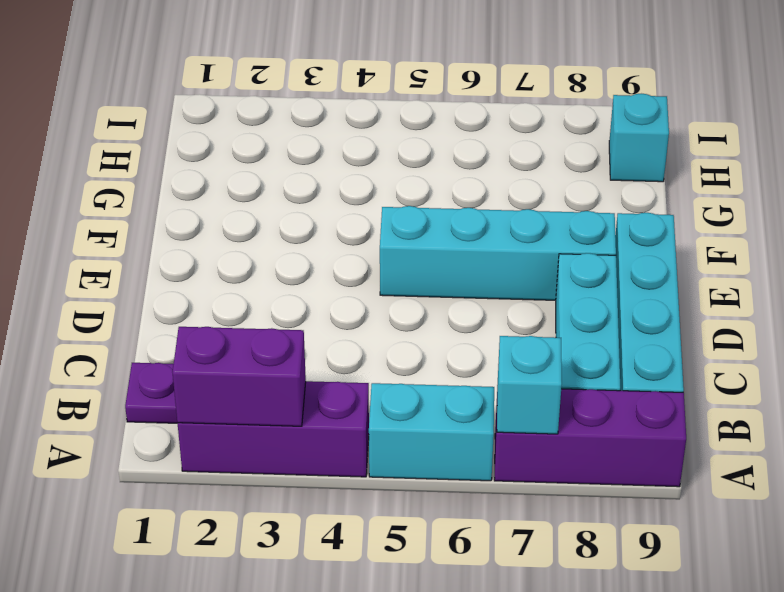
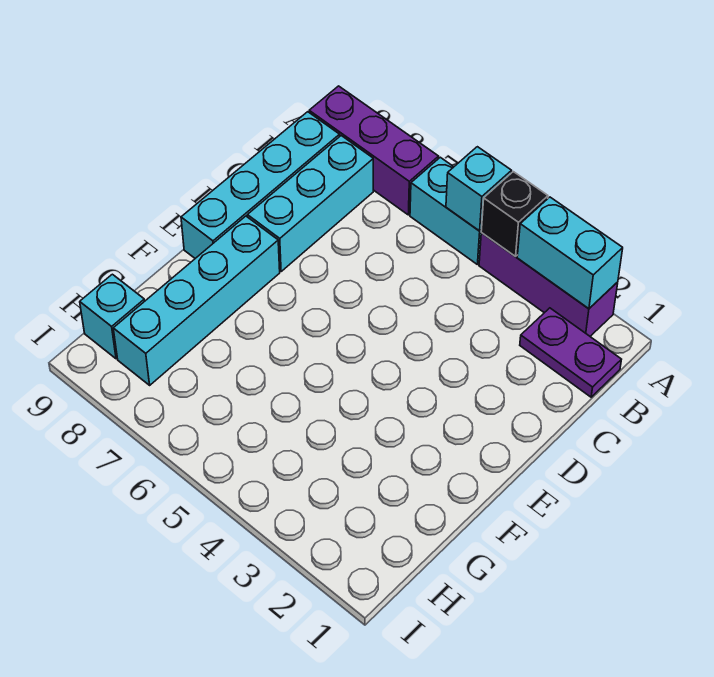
purple brick A2:A3 level 2 -> cyan brick A2:A3 level 2
none -> black brick A4 level 2
cyan brick A7 level 2 -> cyan brick A5 level 2
cyan brick E5:E8 level 1 -> cyan brick E8:H8 level 1

